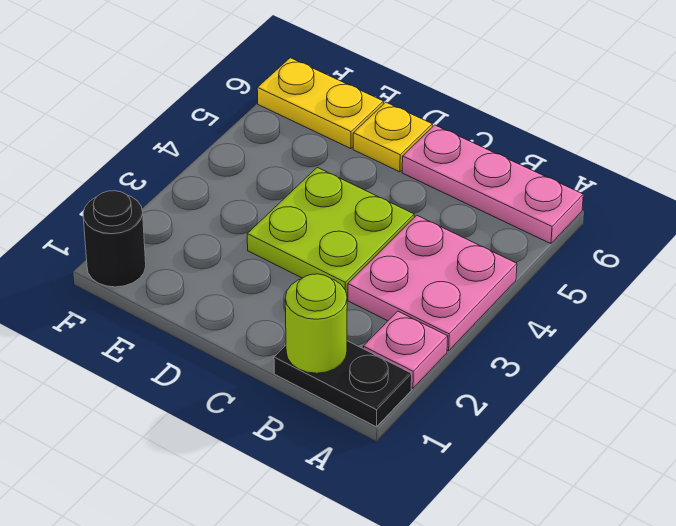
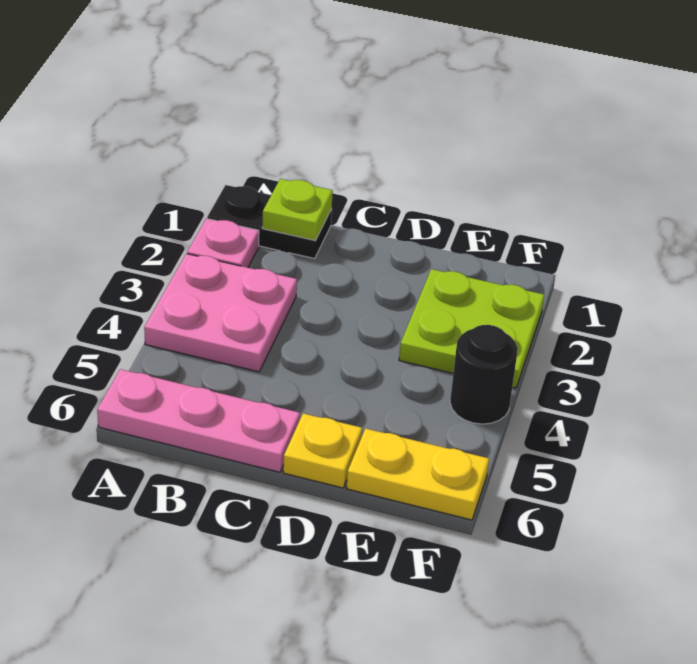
lime round brick B1 level 2 -> lime plate B1 level 2
lime plate C3:D4 level 1 -> lime plate E2:F3 level 1
black round brick F1 level 1 -> black round brick F4 level 1

